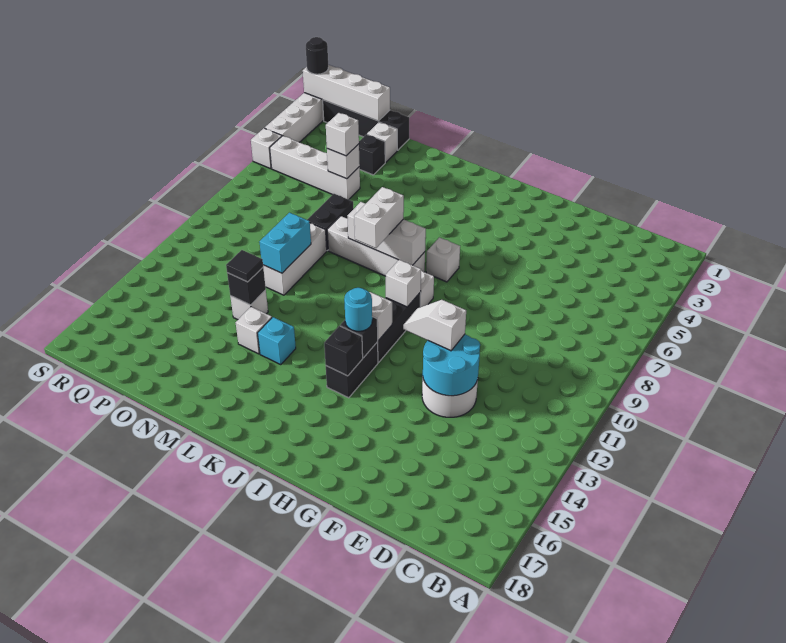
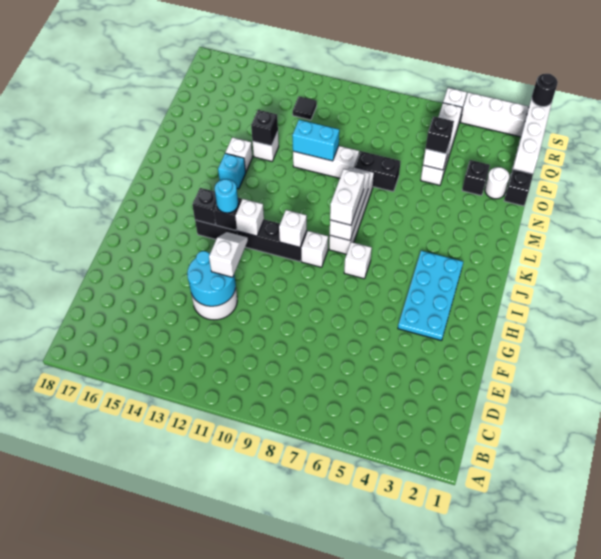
none -> cyan plate G3:J4 level 1
white brick K8:K9 level 3 -> white brick J8:K8 level 3
black tile N13 level 3 -> black tile Q12 level 1
white brick O2 level 1 -> white round brick O2 level 1
white brick O5 level 3 -> black brick O5 level 3

